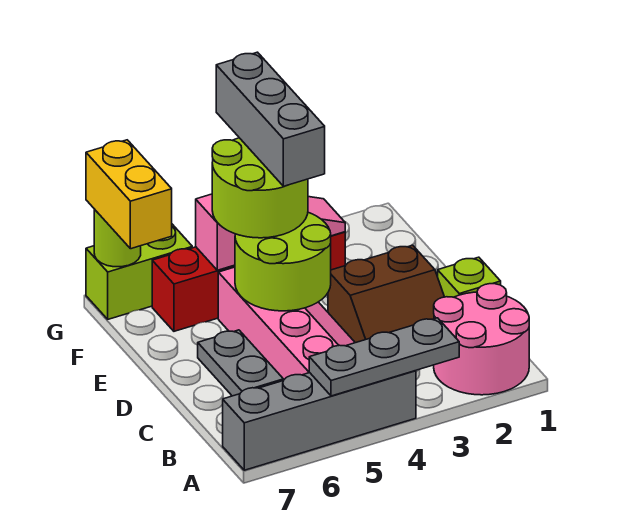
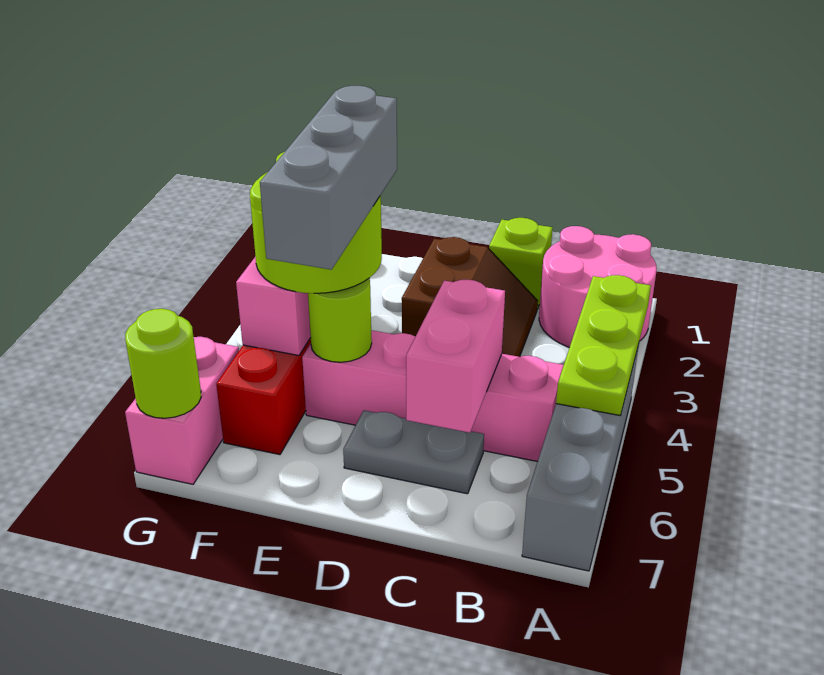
grey plate A3:A5 level 2 -> lime plate A3:A5 level 2
none -> pink brick C5:C6 level 2
lime round brick D4:E5 level 2 -> lime round brick E5 level 2
grey brick E4:G4 level 4 -> grey brick E4:E6 level 4
yellow brick F7:G7 level 3 -> none
lime brick G6:G7 level 1 -> pink brick G6:G7 level 1

